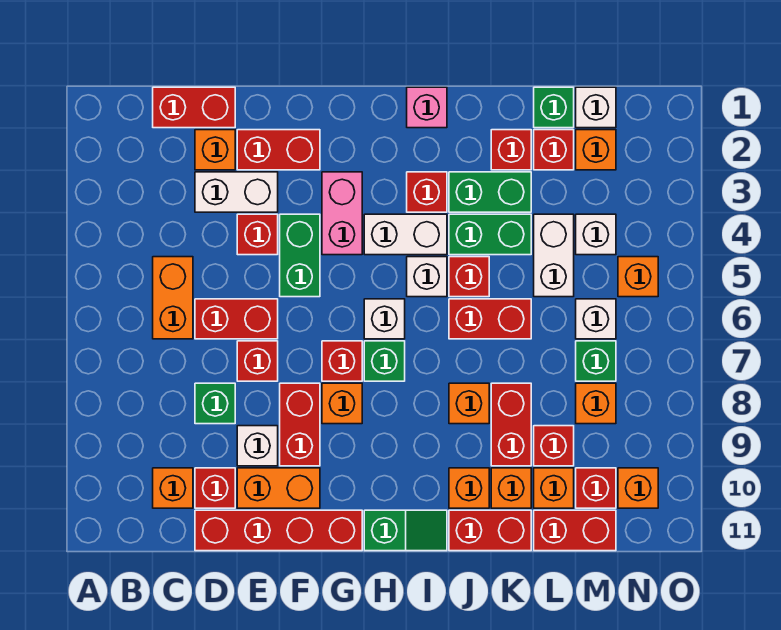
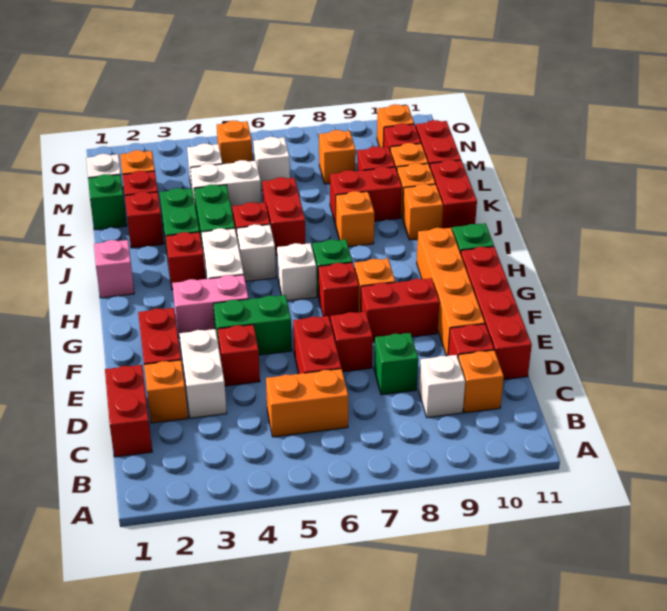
white brick E9 level 1 -> white brick C9 level 1
orange brick E10:F10 level 1 -> orange brick E10:H10 level 1
green brick M7 level 1 -> none

